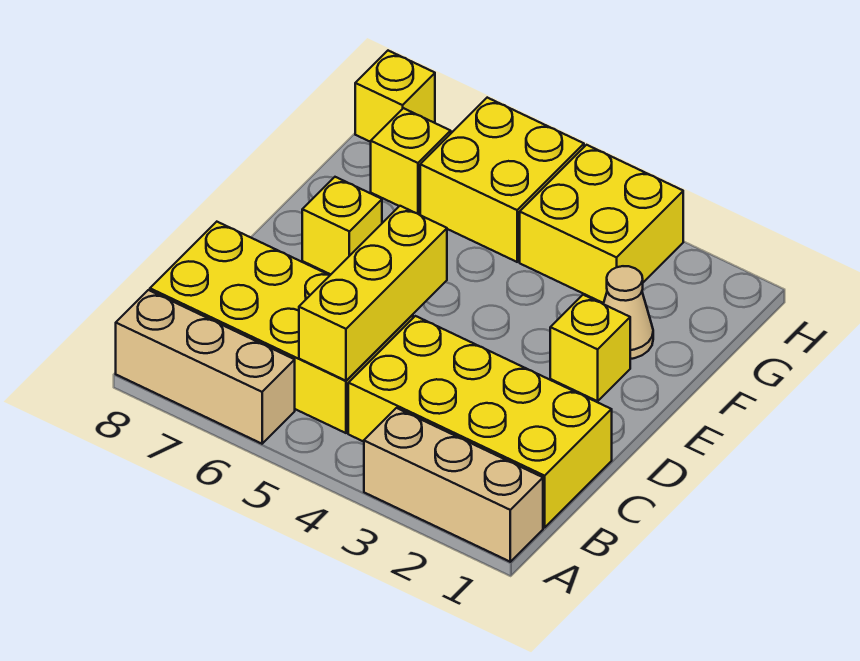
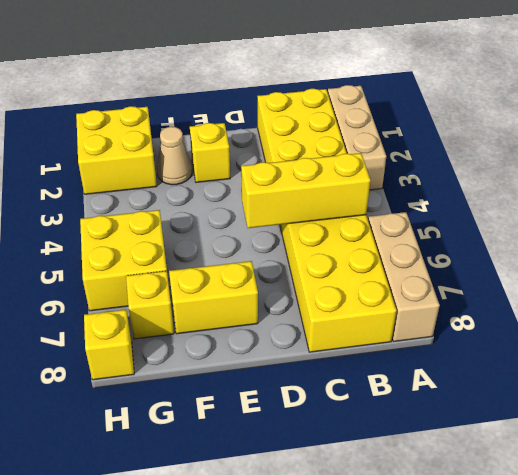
yellow brick E7 level 1 -> yellow brick E7:F7 level 1
yellow brick G3:H4 level 1 -> yellow brick G1:H2 level 1

